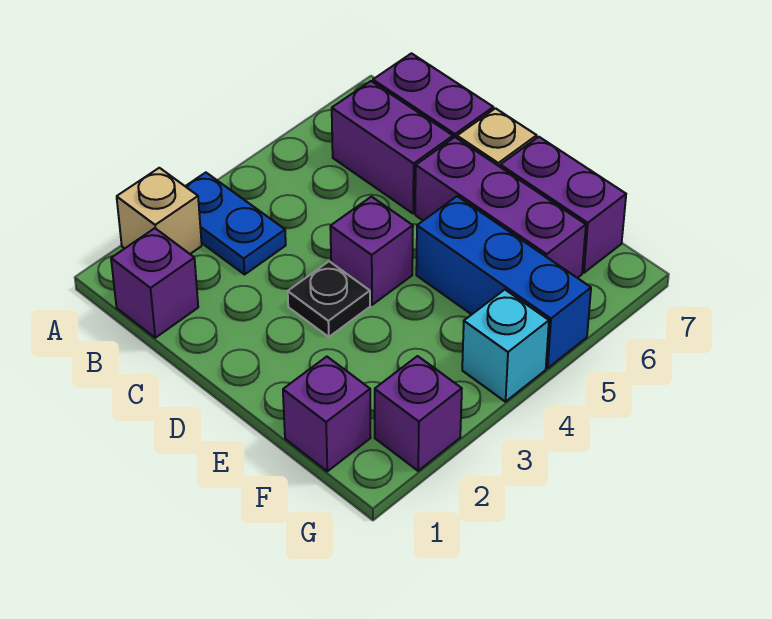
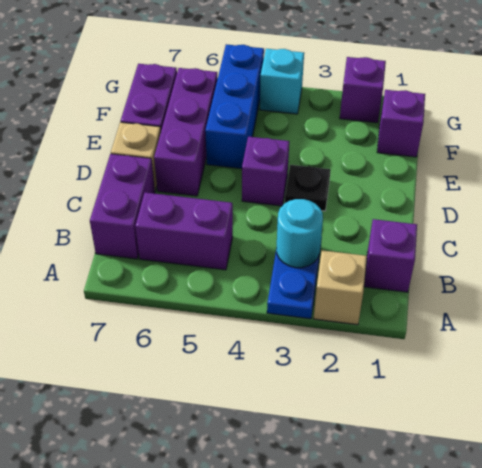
none -> cyan round brick B3 level 2
purple brick B6:C6 level 1 -> purple brick B5:B6 level 1

